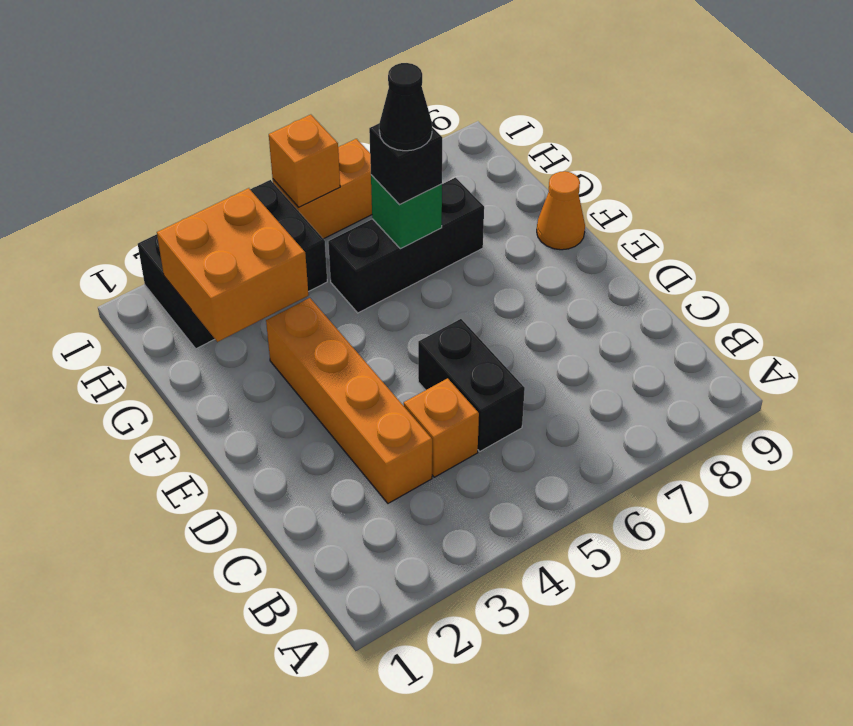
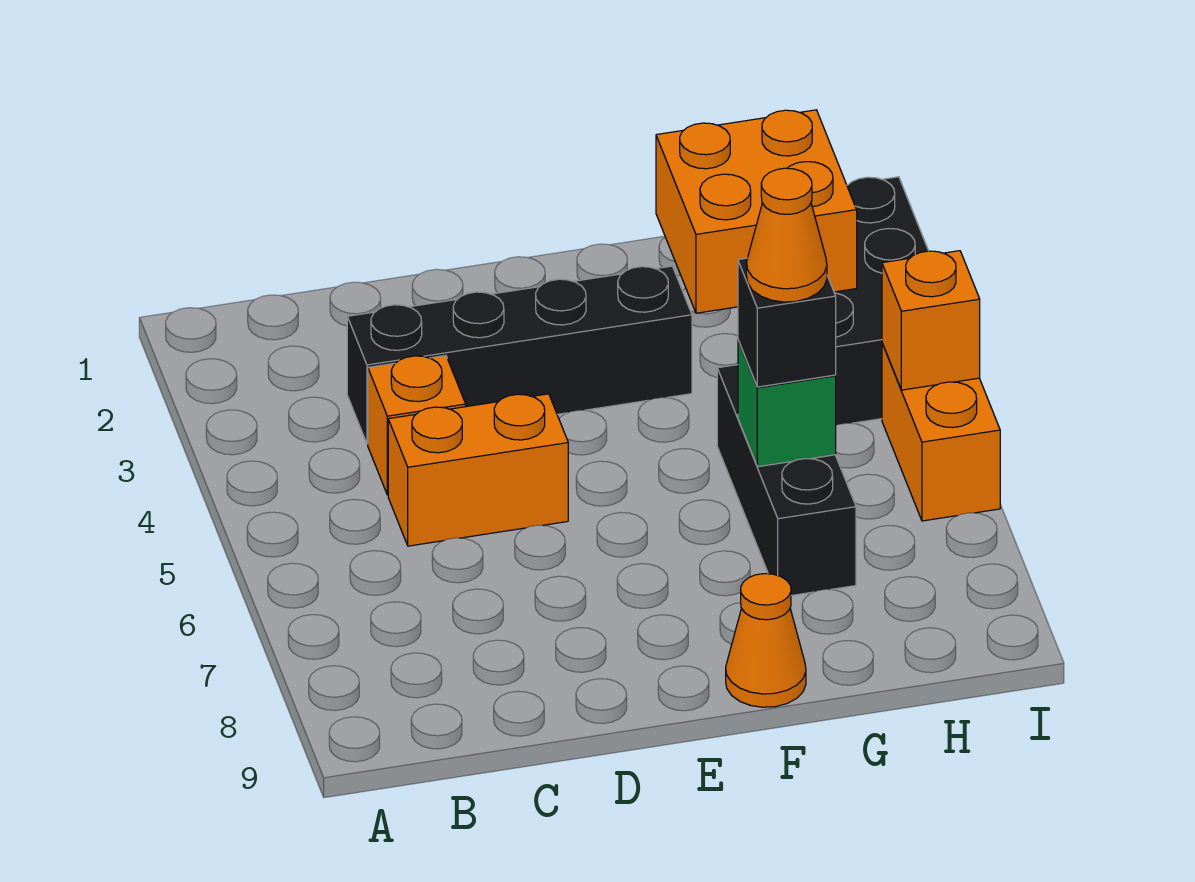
orange brick C3:F3 level 1 -> black brick C3:F3 level 1
black brick C5:D5 level 1 -> orange brick C5:D5 level 1
black cone G6 level 4 -> orange cone G6 level 4

